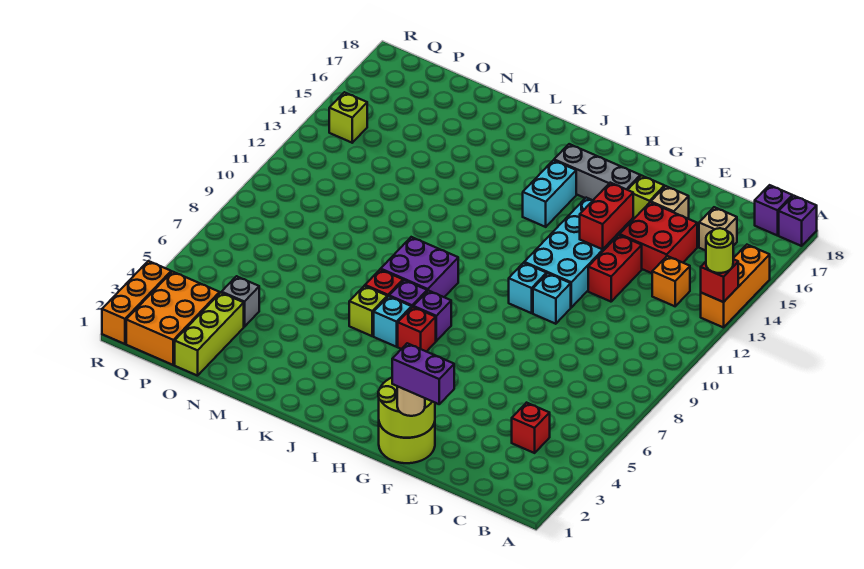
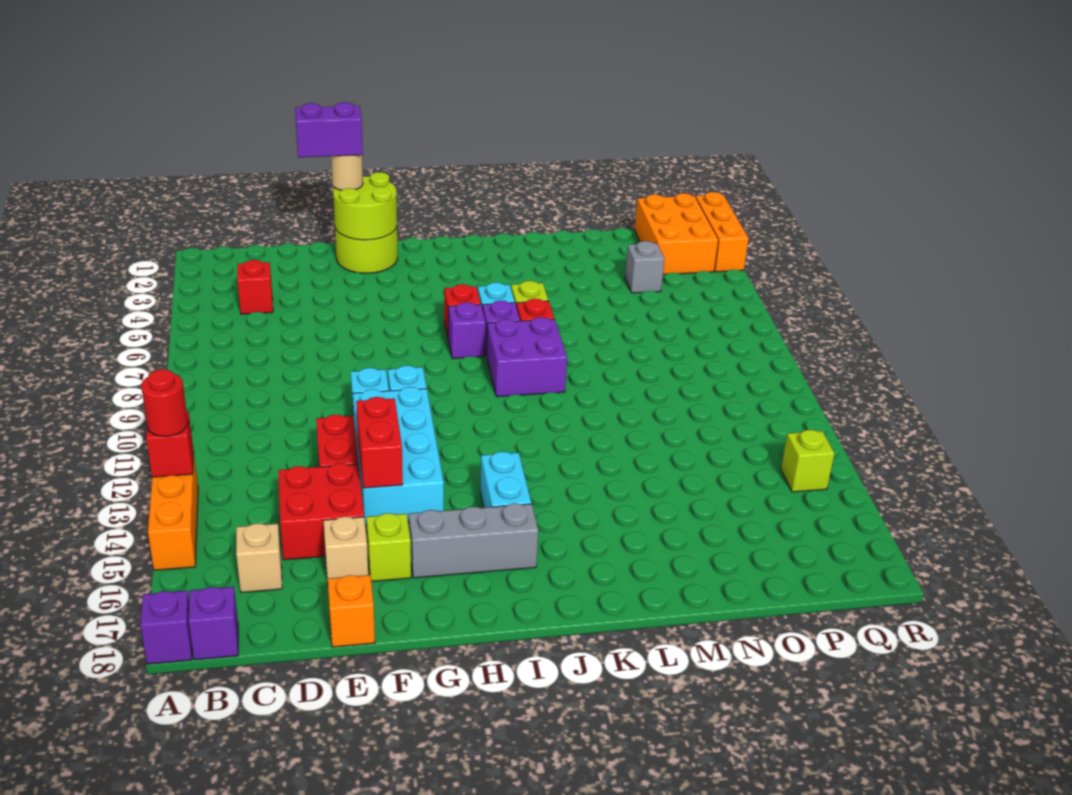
lime round brick A13 level 3 -> red round brick A13 level 3
orange brick C13 level 1 -> orange brick E18 level 1
lime brick O1:O3 level 1 -> none

